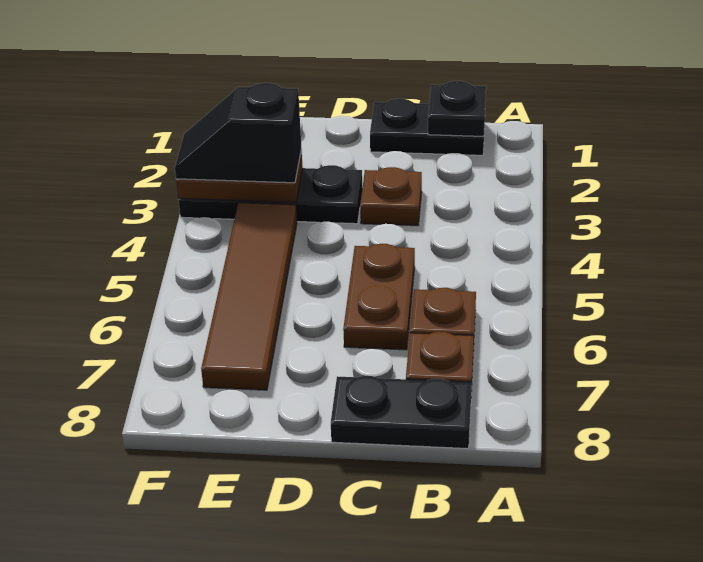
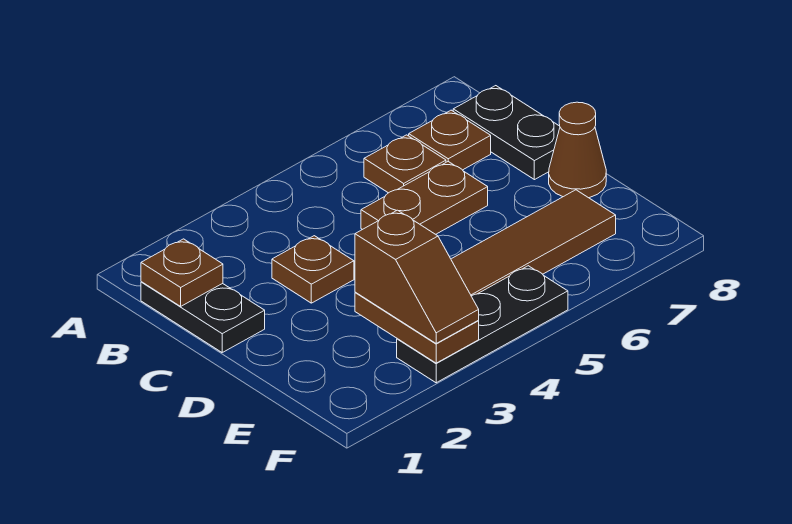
black plate B1 level 2 -> brown plate B1 level 2
black plate D3:F3 level 1 -> black plate F3:F5 level 1
none -> brown cone D8 level 1
black slope E3:F3 level 3 top E -> brown slope E3:F3 level 3 top E

